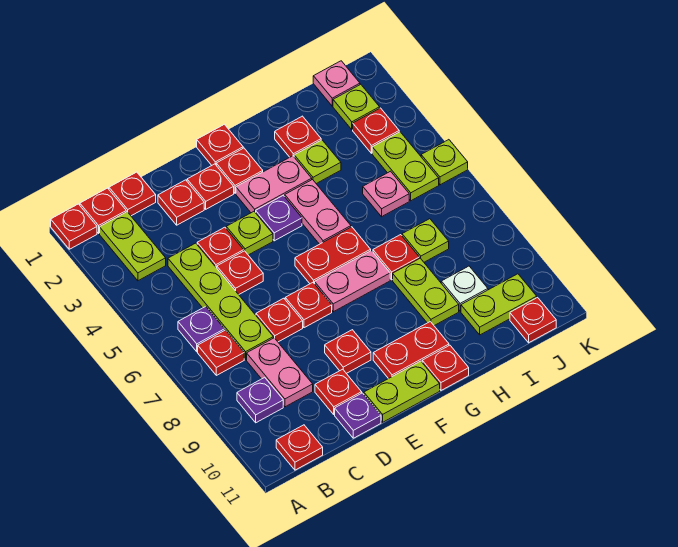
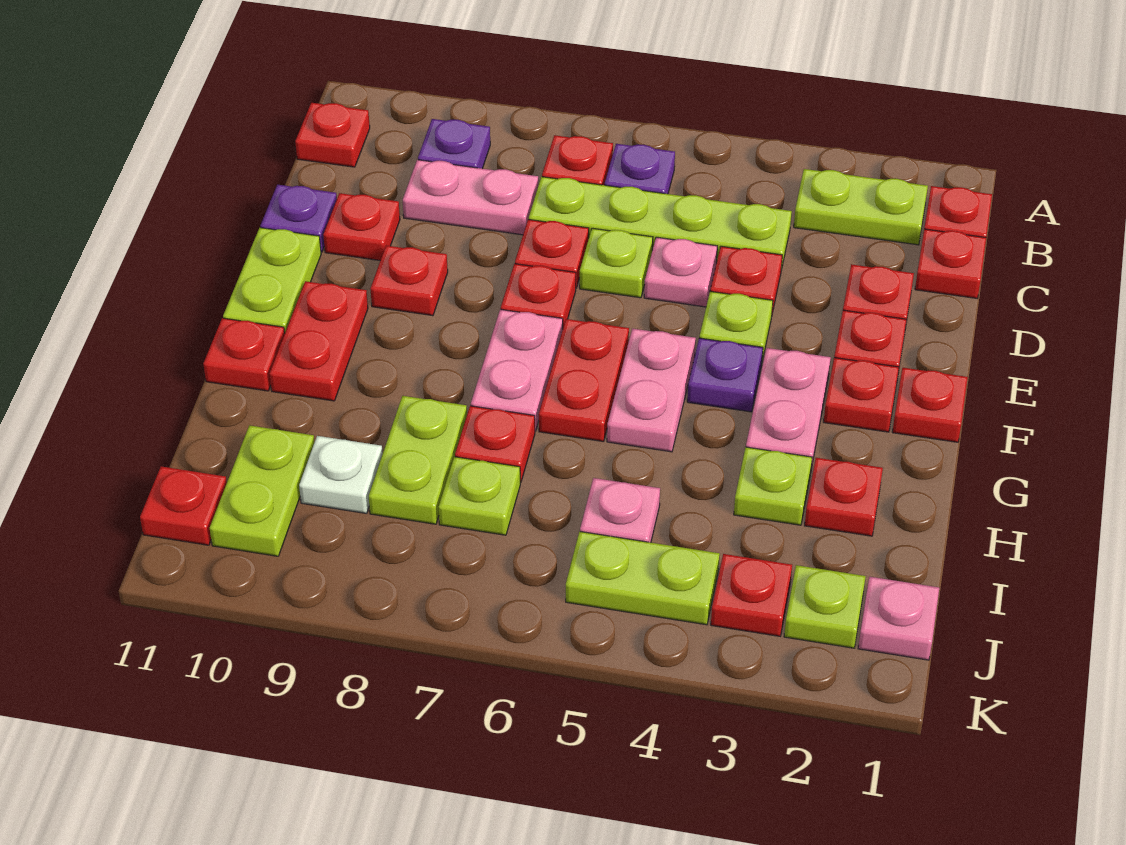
red plate A1 level 1 -> none
red plate D5 level 1 -> pink plate D5 level 1
pink plate G4:G5 level 1 -> pink plate F5:G5 level 1
lime plate H8:H9 level 1 -> lime plate H8:I8 level 1
lime plate K5 level 1 -> lime plate D6 level 1

